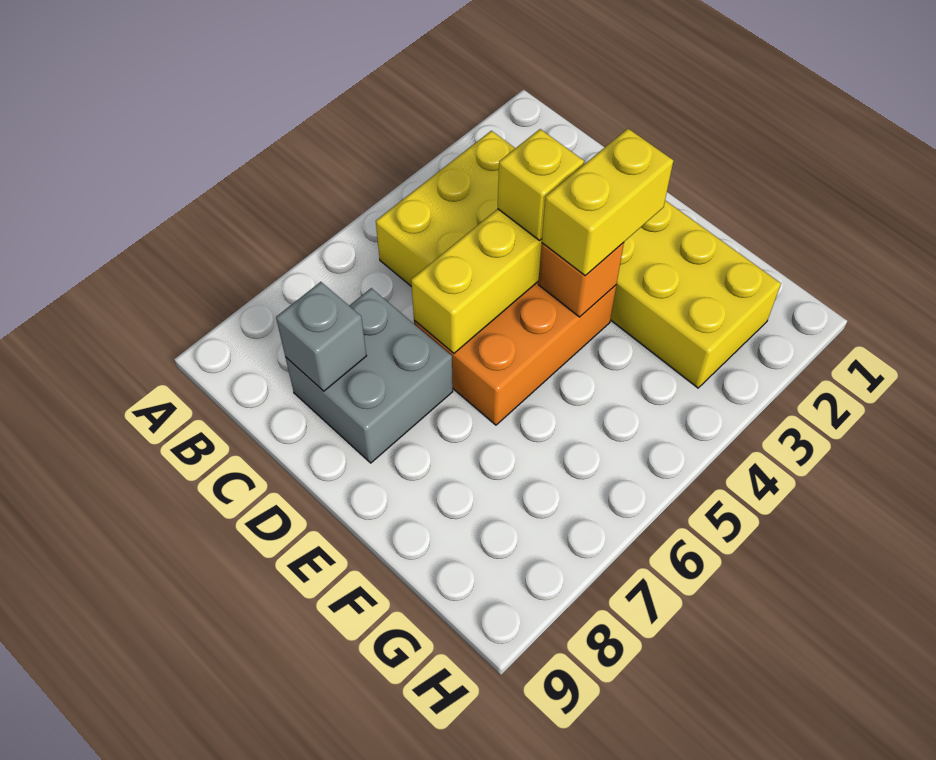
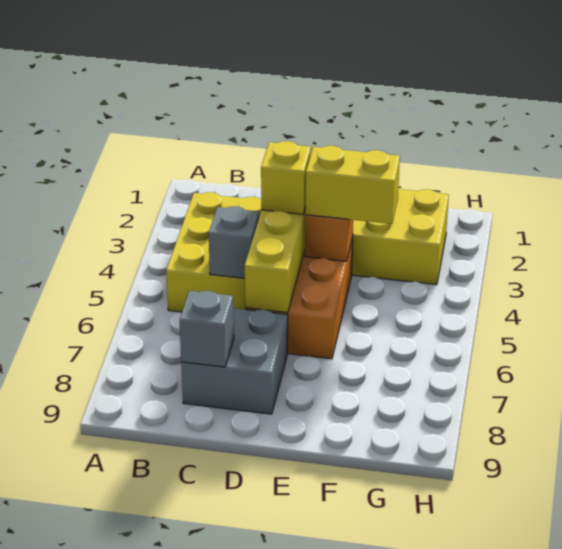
none -> grey brick C5 level 2
yellow brick E3:E4 level 3 -> yellow brick E4:F4 level 3

